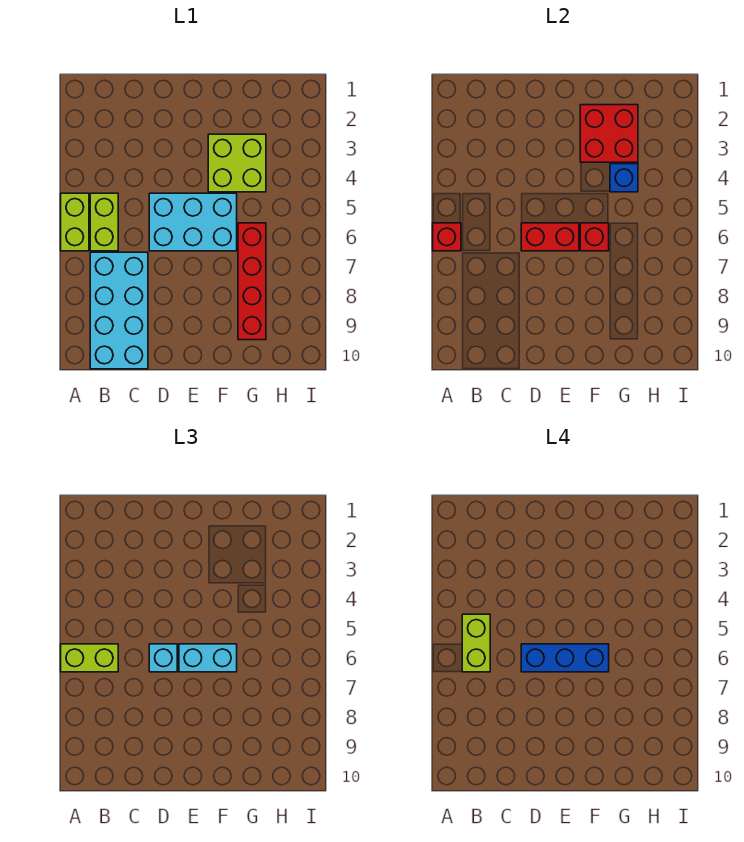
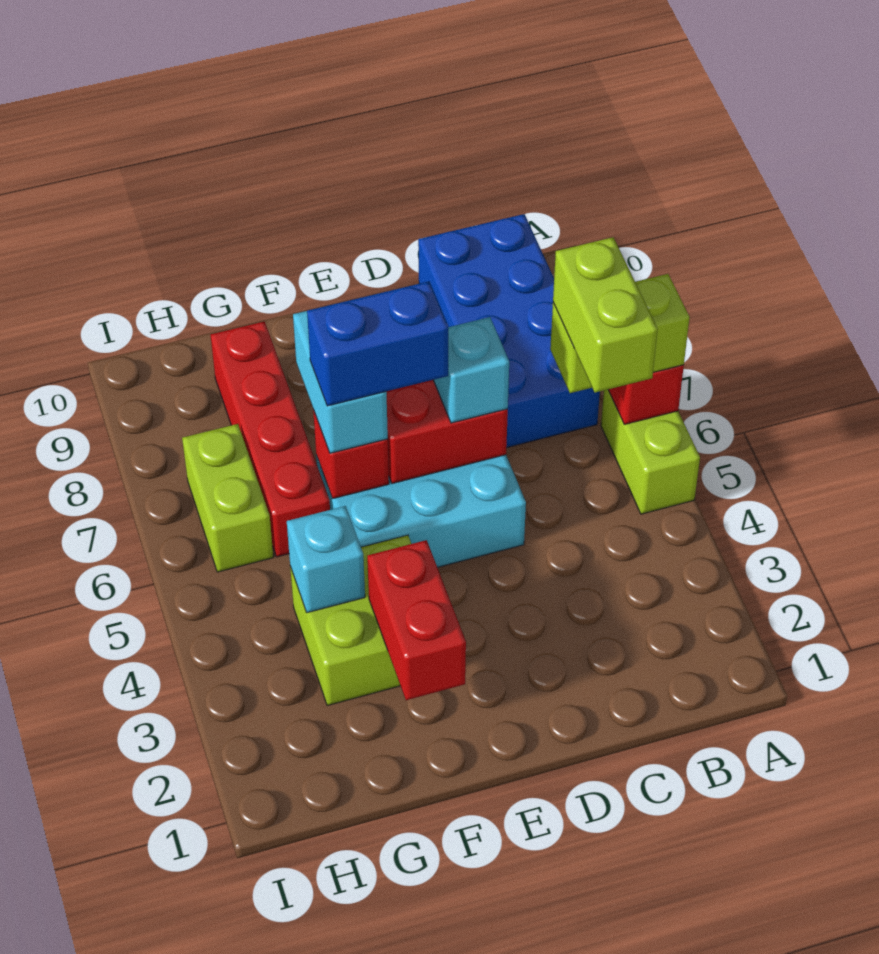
lime brick B5:B6 level 1 -> lime brick H6:H7 level 1
cyan brick B7:C10 level 1 -> blue brick B7:C10 level 1
blue brick D6:F6 level 4 -> blue brick E6:F6 level 4
cyan brick E6:F6 level 3 -> cyan brick F6:F7 level 3
red brick F2:G3 level 2 -> red brick F2:F3 level 2
blue brick G4 level 2 -> cyan brick G4 level 2

